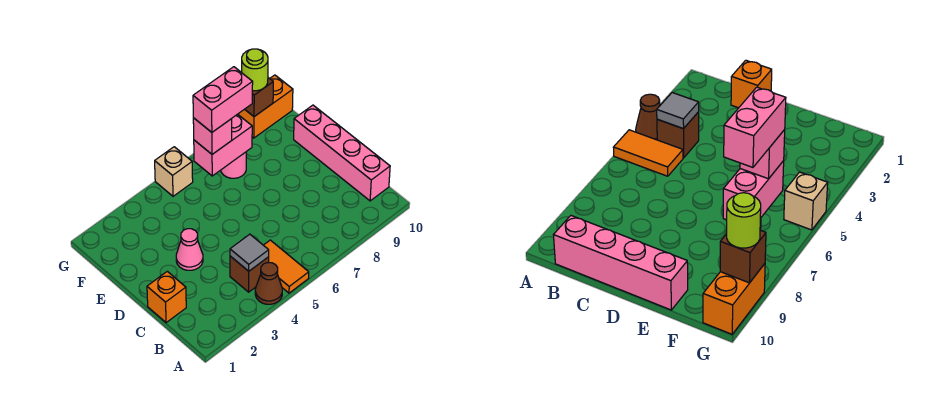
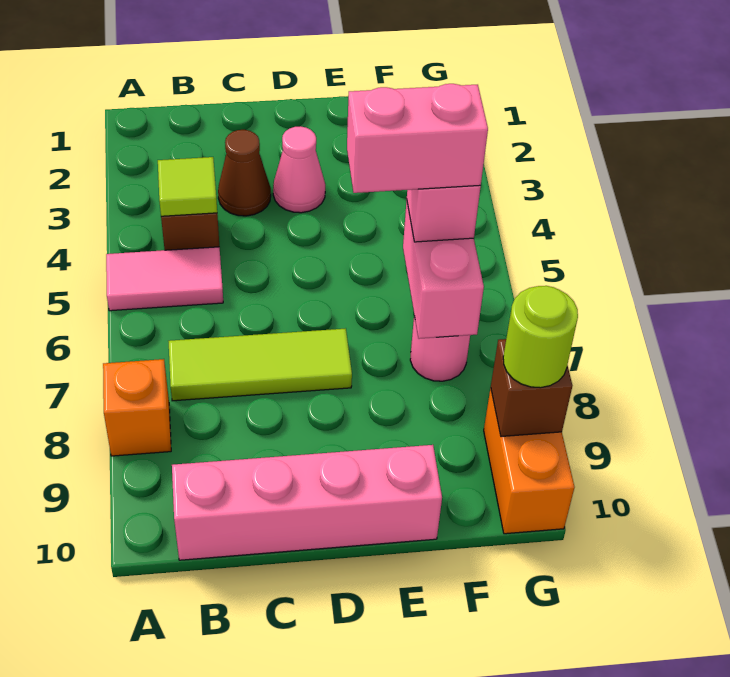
brown cone A4 level 1 -> brown cone C3 level 1
orange tile A5:B5 level 1 -> pink tile A5:B5 level 1
grey tile B4 level 2 -> lime tile B4 level 2
none -> lime tile B7:D7 level 1
orange brick C1 level 1 -> orange brick A8 level 1
pink brick F6:F7 level 4 -> pink brick E6:F6 level 4
tan brick G5 level 1 -> none

